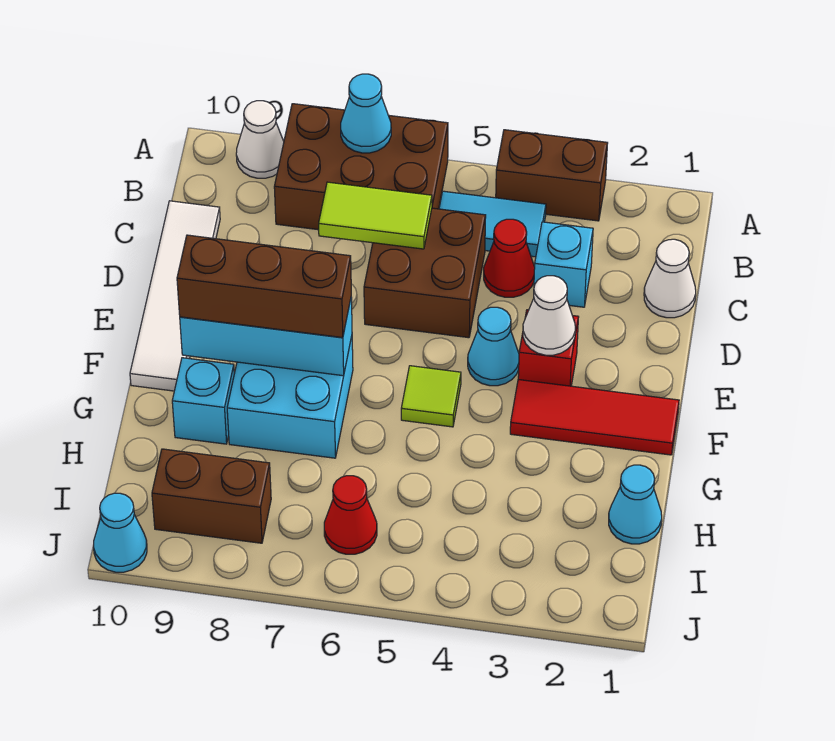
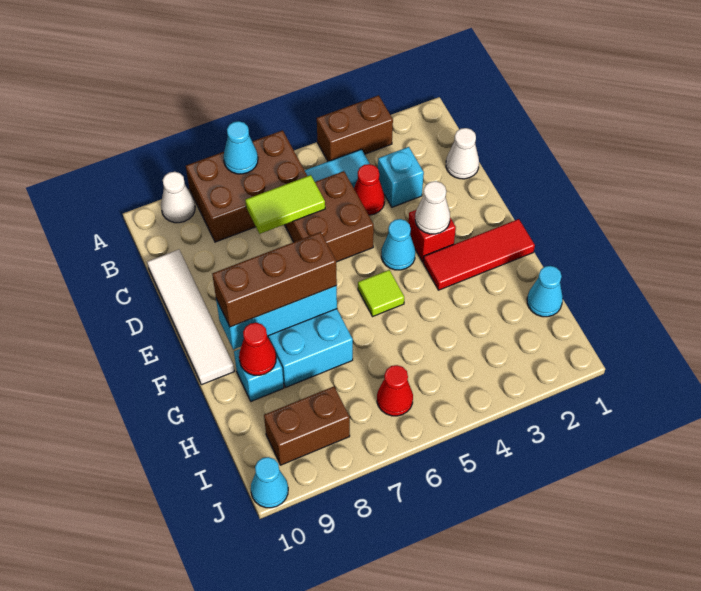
none -> red cone G9 level 2

